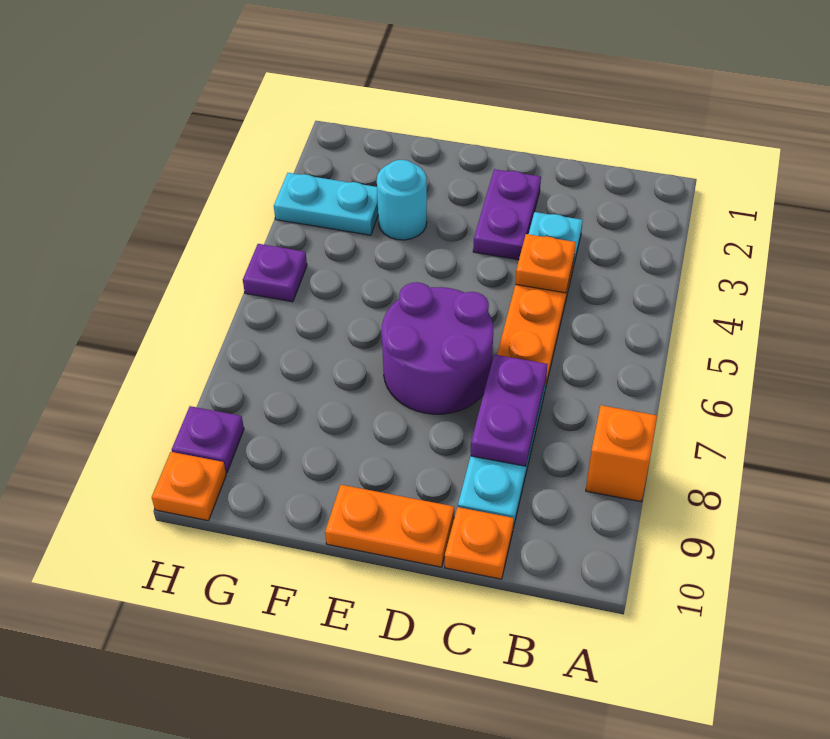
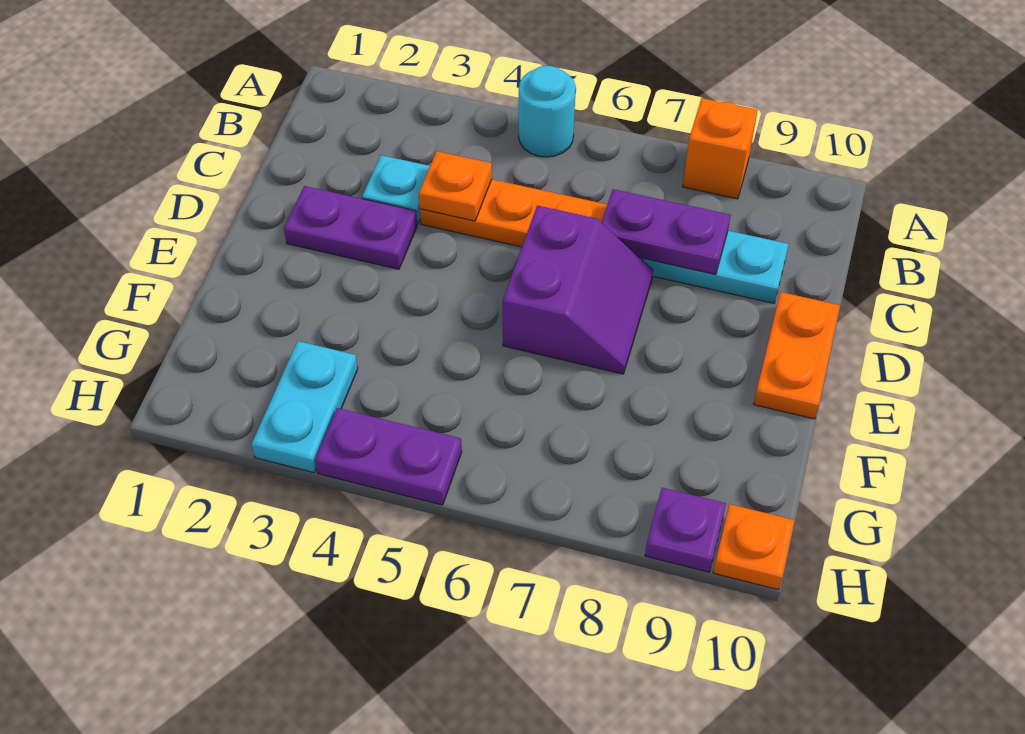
orange plate C10 level 1 -> none
purple round brick D6:E7 level 1 -> purple slope D6:E7 level 1 top 6
cyan round brick F3 level 1 -> cyan round brick A5 level 1
purple plate H5 level 1 -> purple plate H4:H5 level 1

